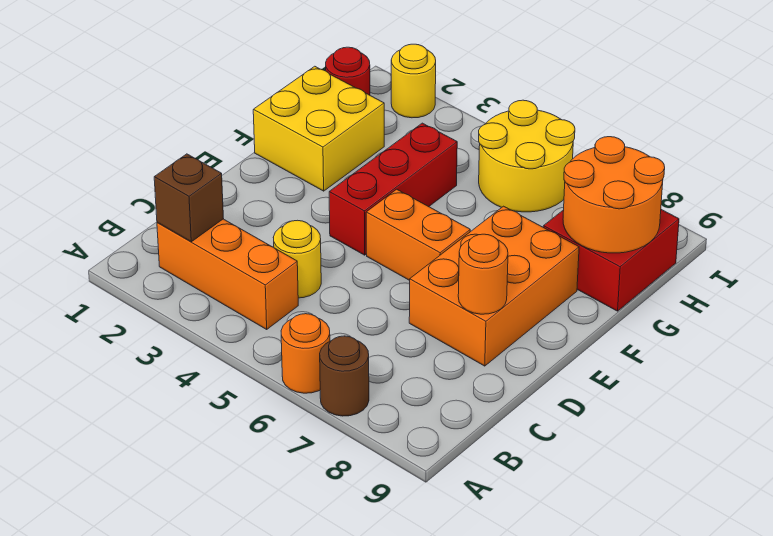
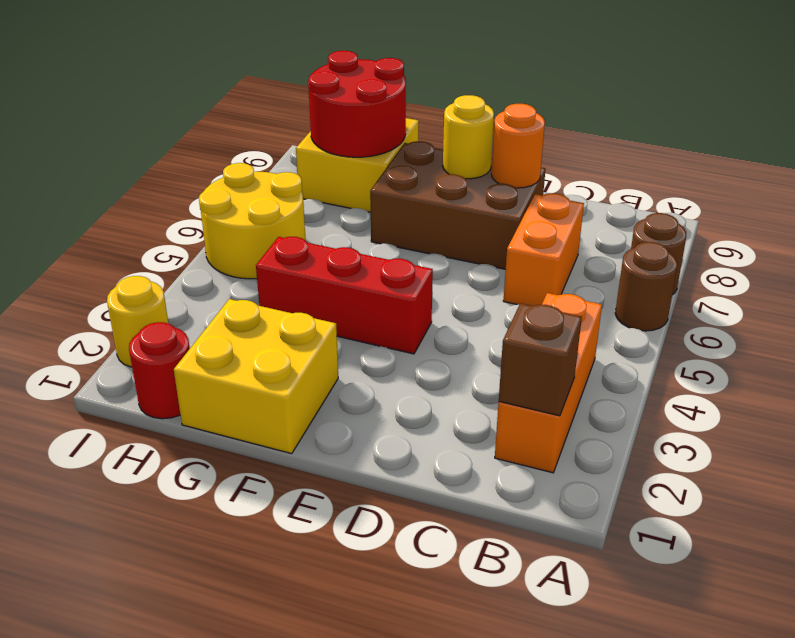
orange round brick A6 level 1 -> brown round brick A6 level 1
yellow round brick C4 level 1 -> yellow round brick E8 level 2
orange brick D7:F8 level 1 -> brown brick D7:F8 level 1
orange brick E5:E6 level 1 -> orange brick C6:C7 level 1
red brick G8:H9 level 1 -> yellow brick G8:H9 level 1
orange round brick G8:H9 level 2 -> red round brick G8:H9 level 2

